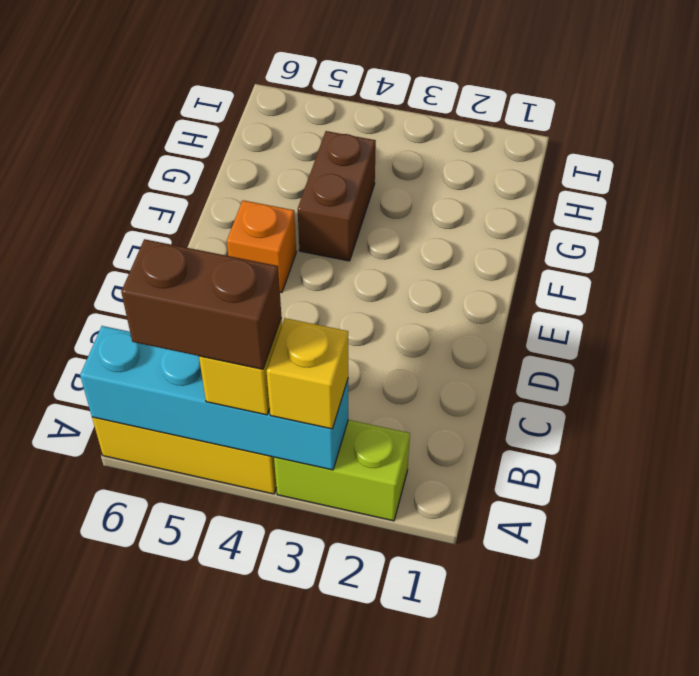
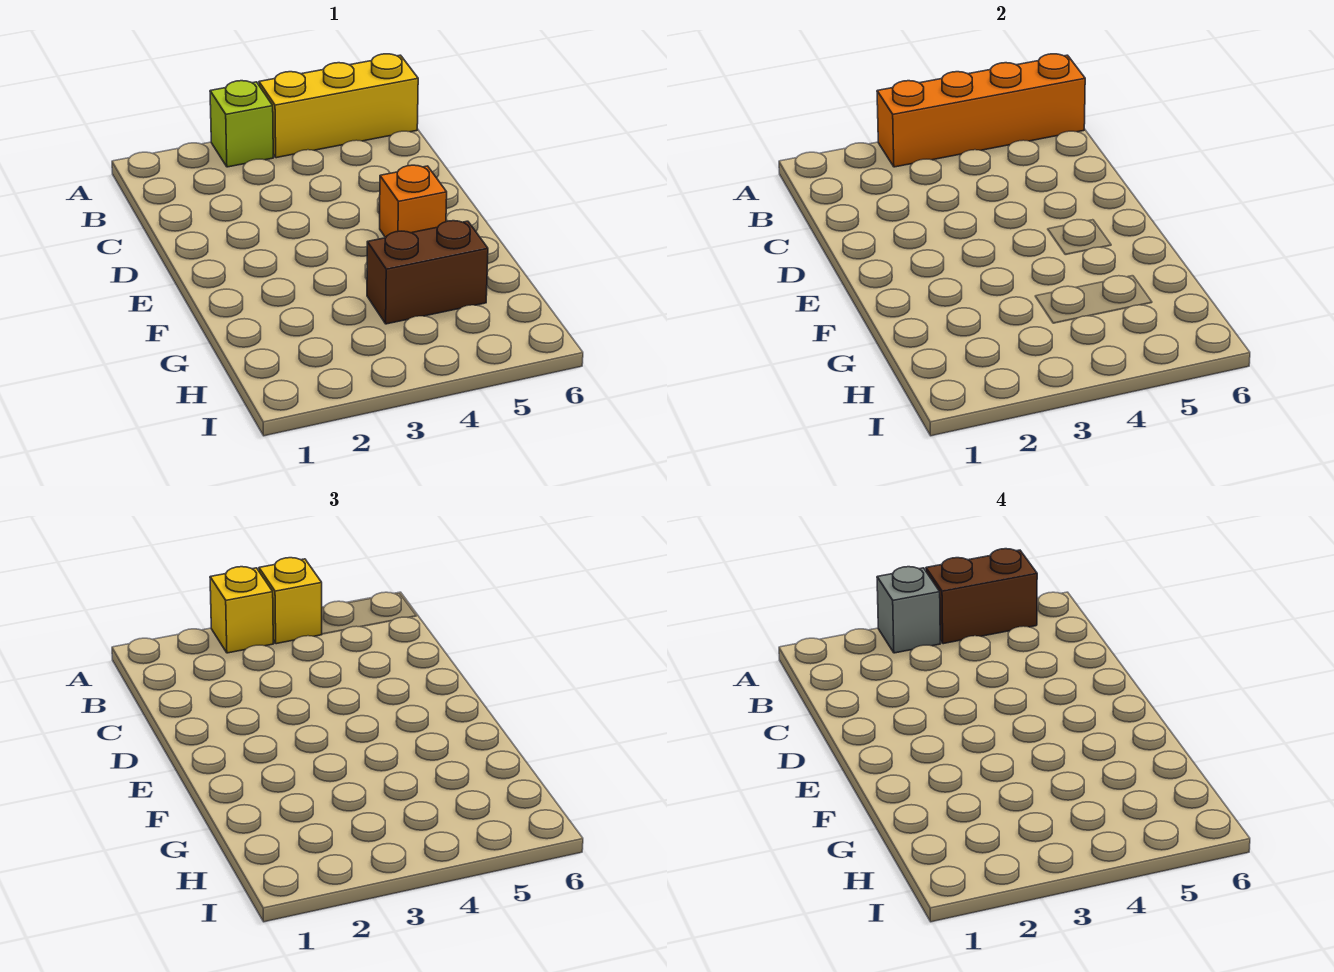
lime brick A2:A3 level 1 -> lime brick A3 level 1
cyan brick A3:A6 level 2 -> orange brick A3:A6 level 2
none -> grey brick A3 level 4
brown brick F4:G4 level 1 -> brown brick G4:G5 level 1

